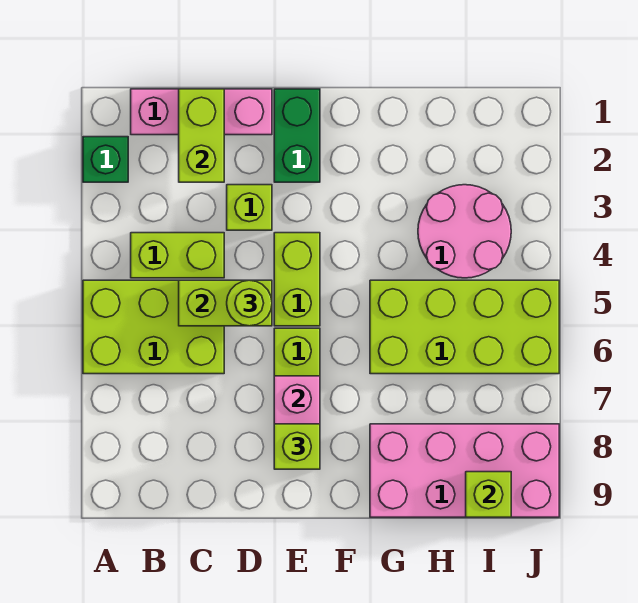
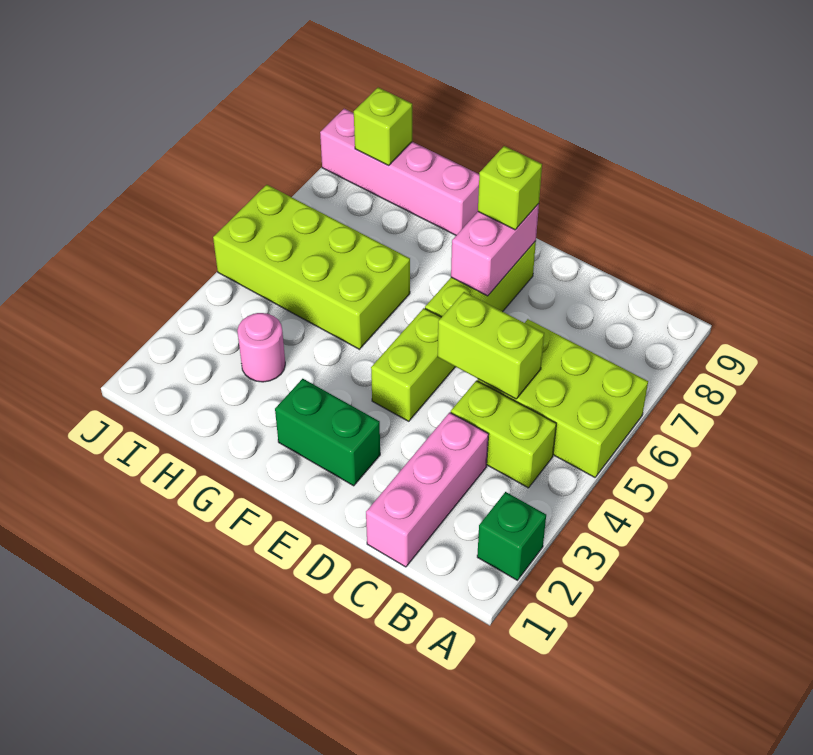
pink brick B1:D1 level 1 -> pink brick C1:C3 level 1
lime brick C1:C2 level 2 -> none
lime brick D3 level 1 -> none
lime round brick D5 level 3 -> none
green brick E1:E2 level 1 -> green brick E2:F2 level 1
pink brick G8:J9 level 1 -> pink brick G9:J9 level 1
pink round brick H3:I4 level 1 -> pink round brick H3 level 1

